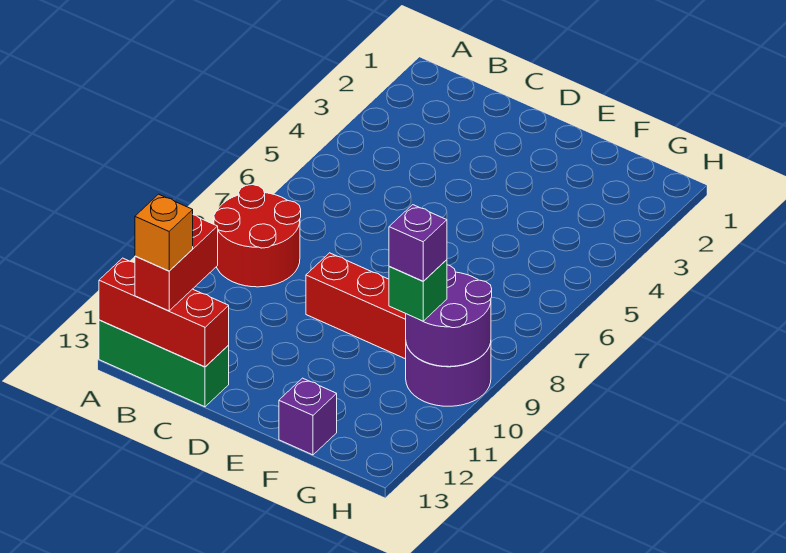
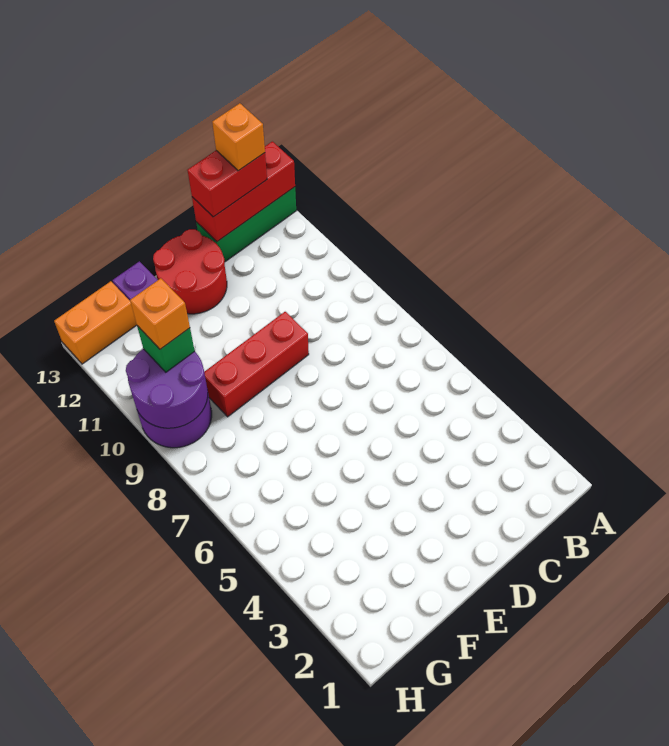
red round brick A8:B9 level 1 -> red round brick D12:E13 level 1
red brick B12:B13 level 3 -> red brick B13:C13 level 3
purple brick G10 level 4 -> orange brick G10 level 4
none -> orange brick G13:H13 level 1

